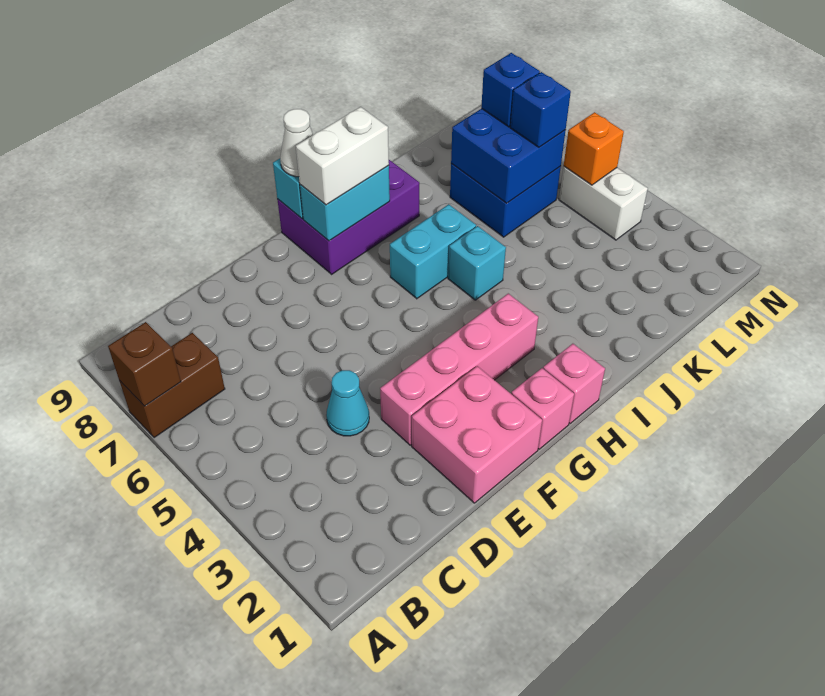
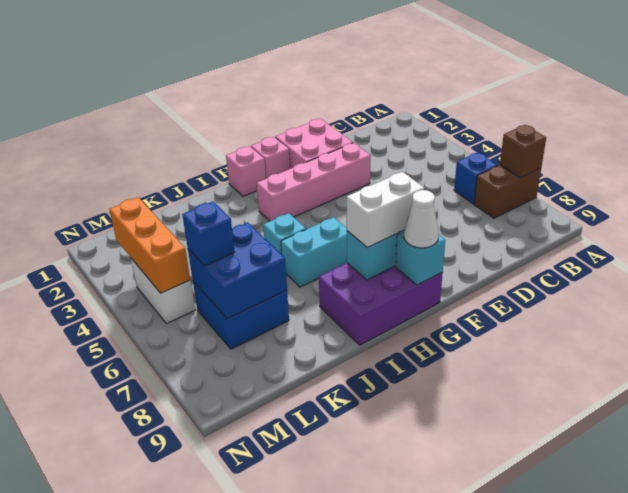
cyan cone D4 level 1 -> none
blue brick L7 level 3 -> blue brick B6 level 1
orange brick M5 level 2 -> orange brick M3:M5 level 2

